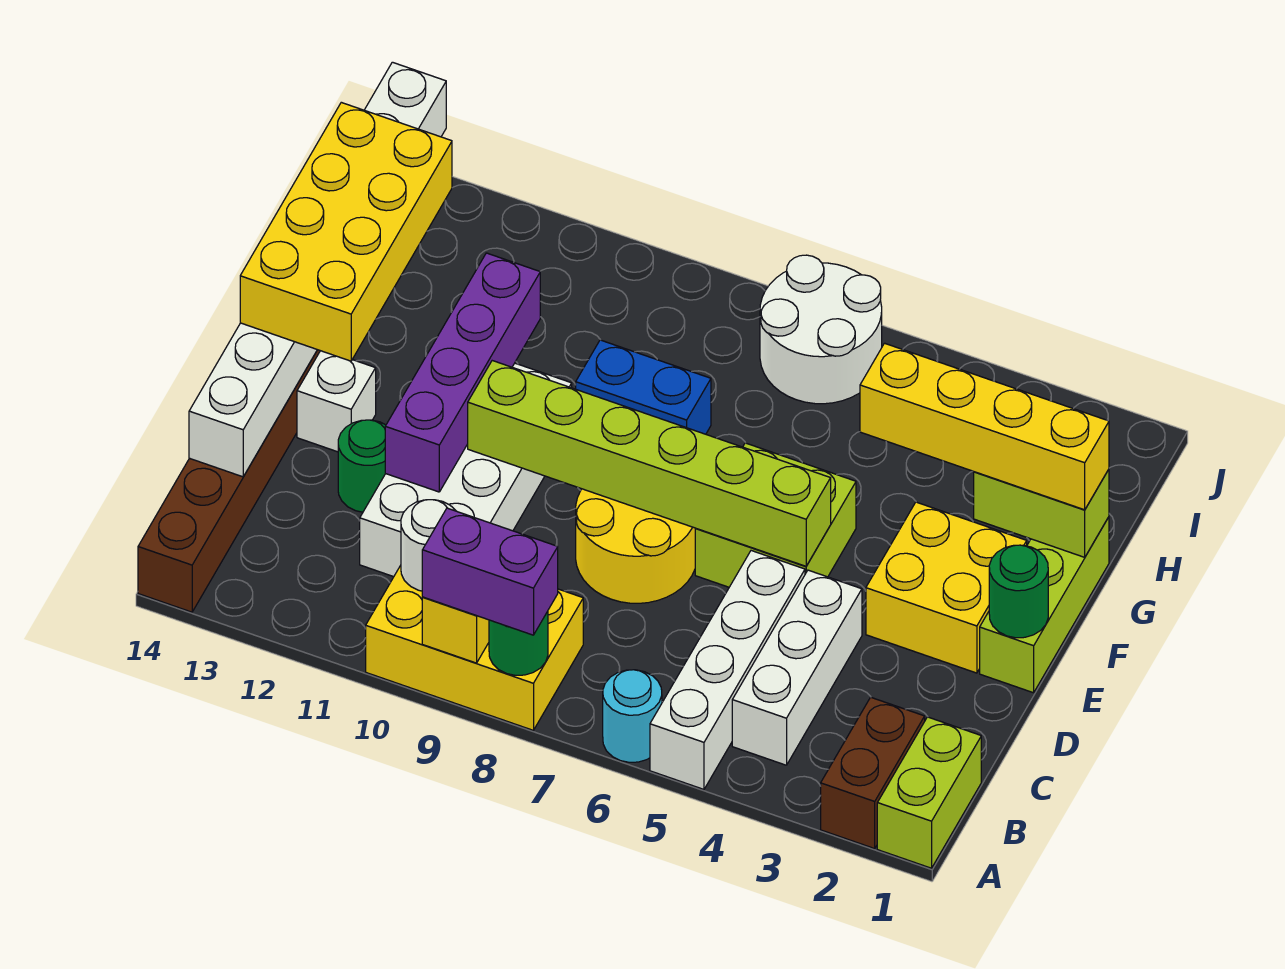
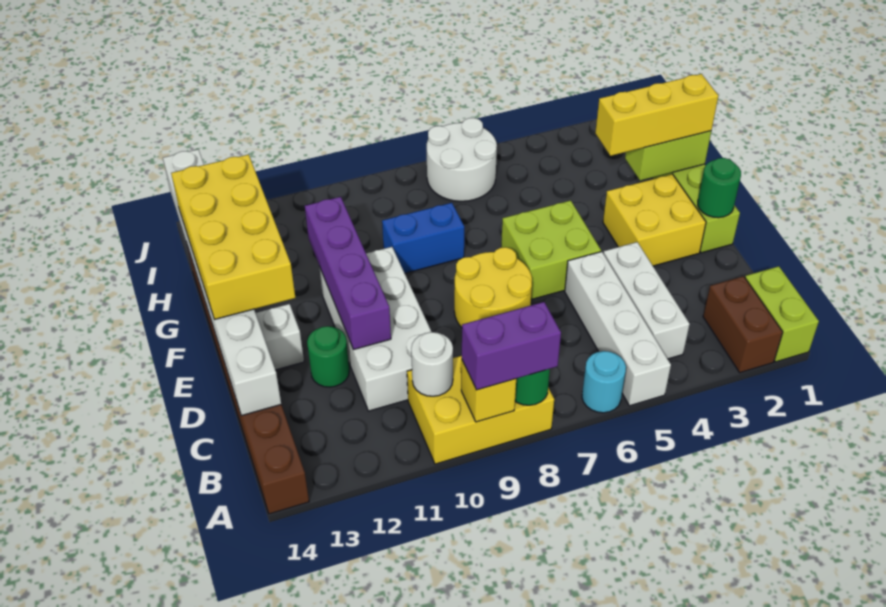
lime brick E5:E10 level 2 -> none
yellow brick G1:G4 level 3 -> yellow brick G1:G3 level 3

